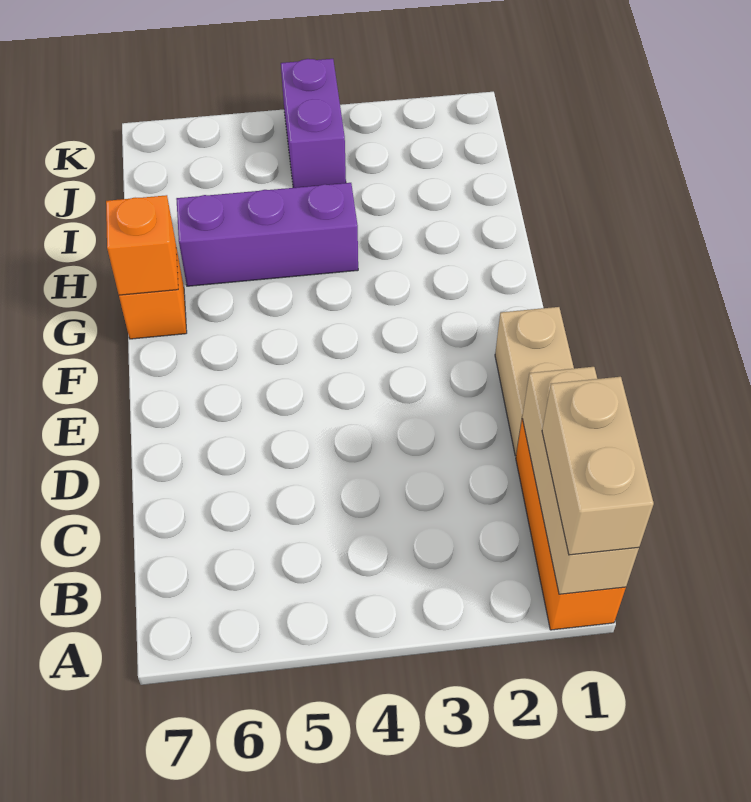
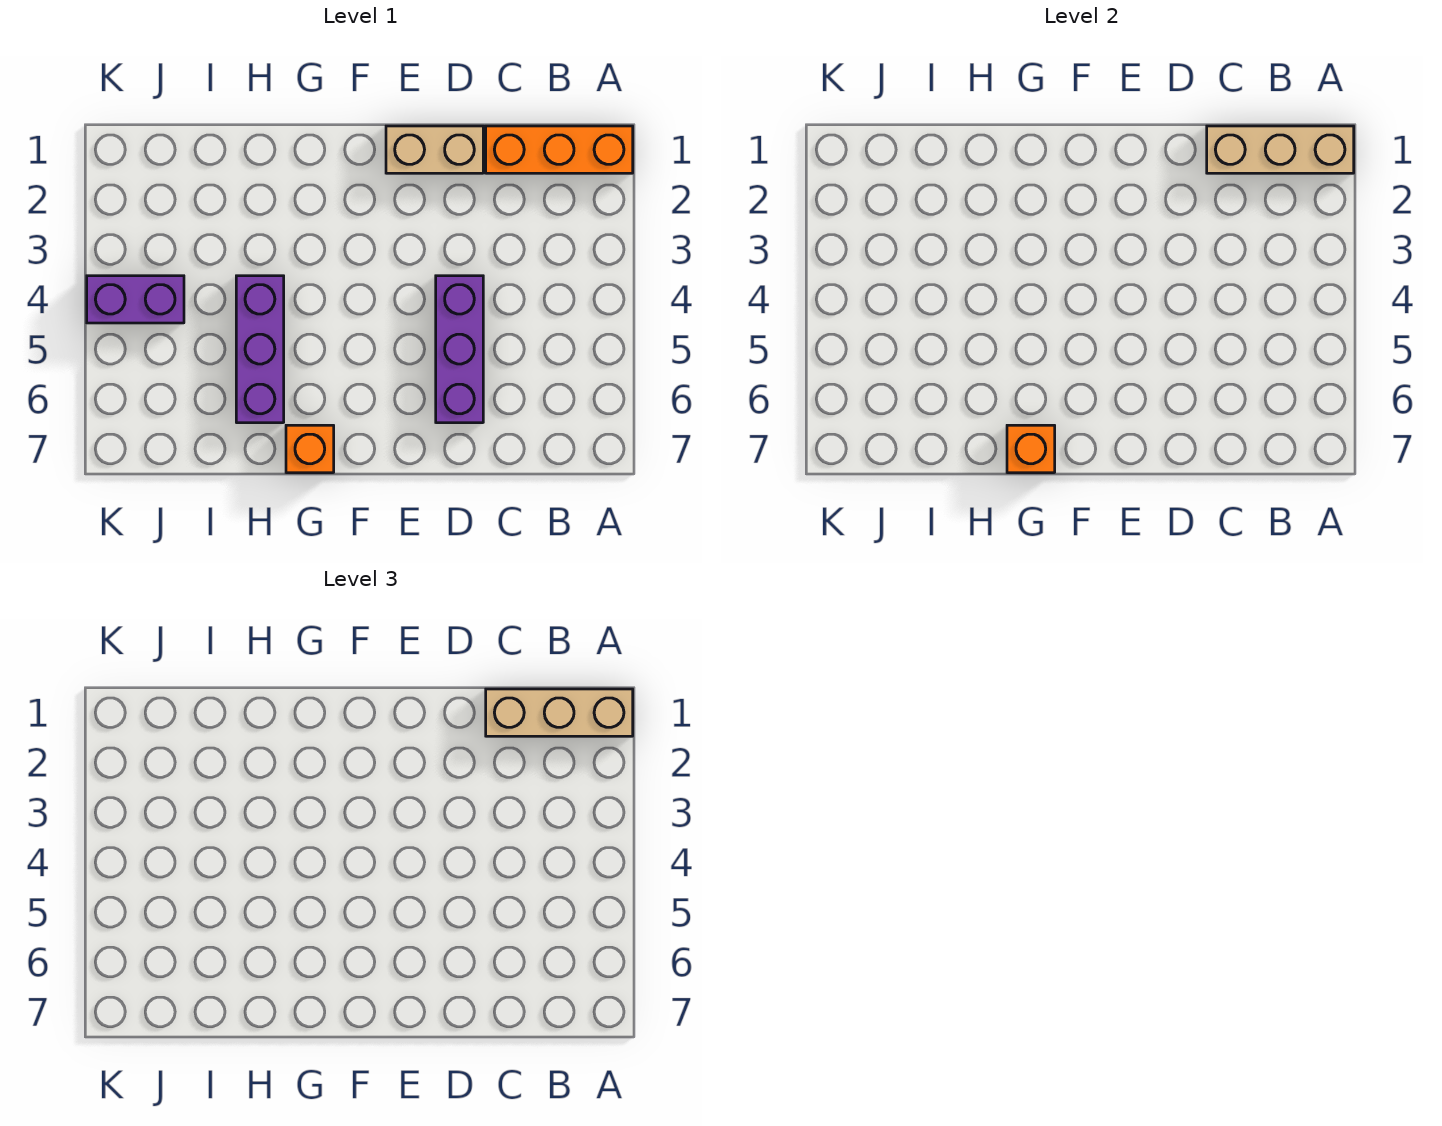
tan brick A1:B1 level 3 -> tan brick A1:C1 level 3
none -> purple brick D4:D6 level 1

